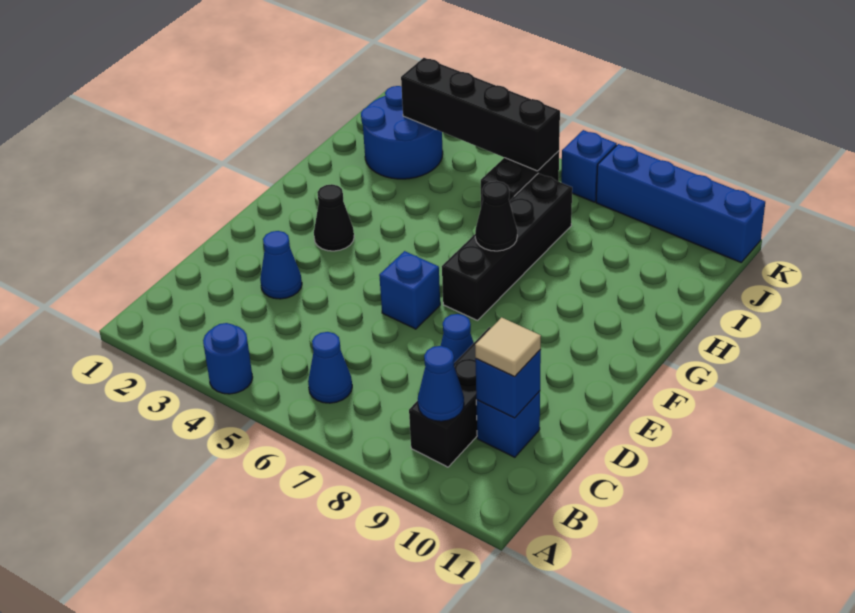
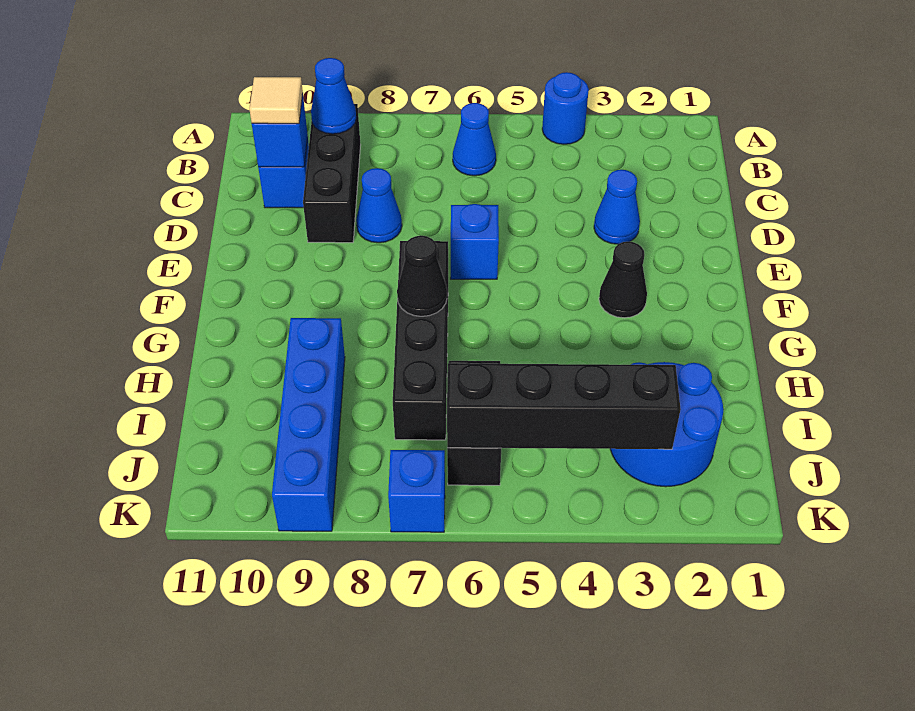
blue brick K8:K11 level 1 -> blue brick H9:K9 level 1

